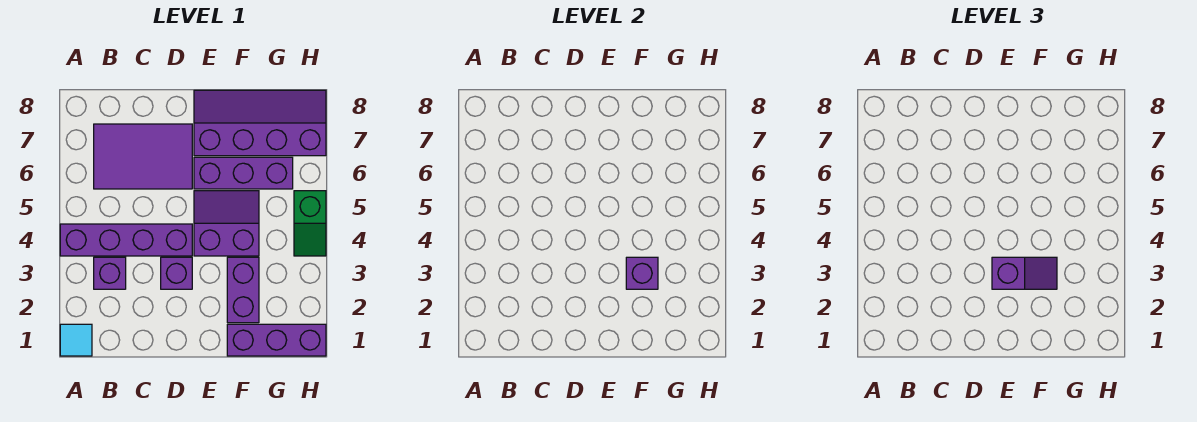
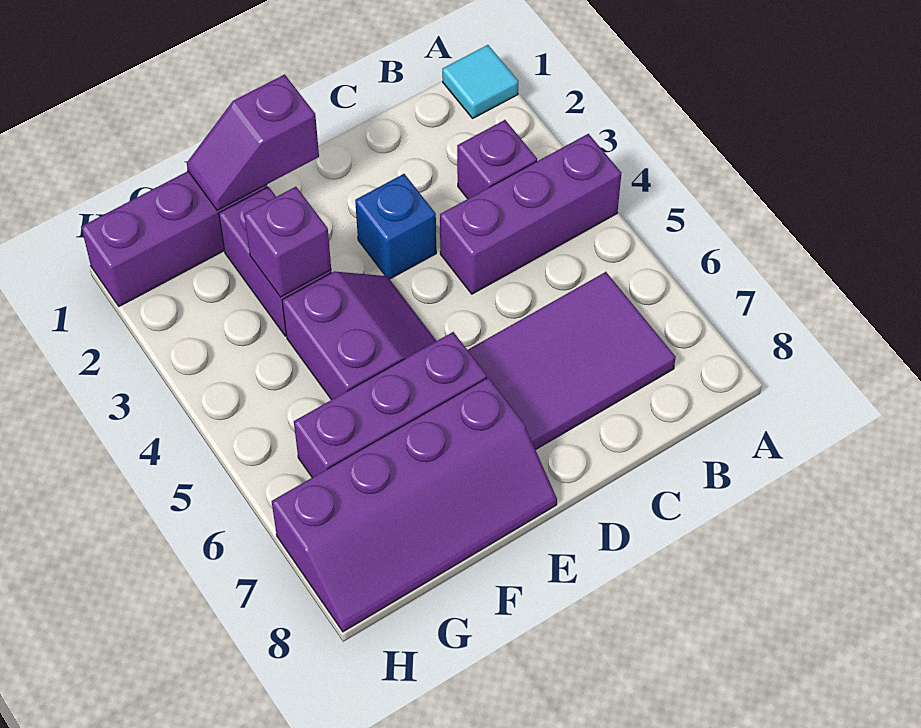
purple brick A4:D4 level 1 -> purple brick A4:C4 level 1
purple brick D3 level 1 -> blue brick D3 level 1
purple slope E3:F3 level 3 top E -> purple slope E1:F1 level 2 top E
purple slope E4:F5 level 1 top 4 -> purple slope E4:F5 level 1 top F
green slope H4:H5 level 1 top 5 -> none

